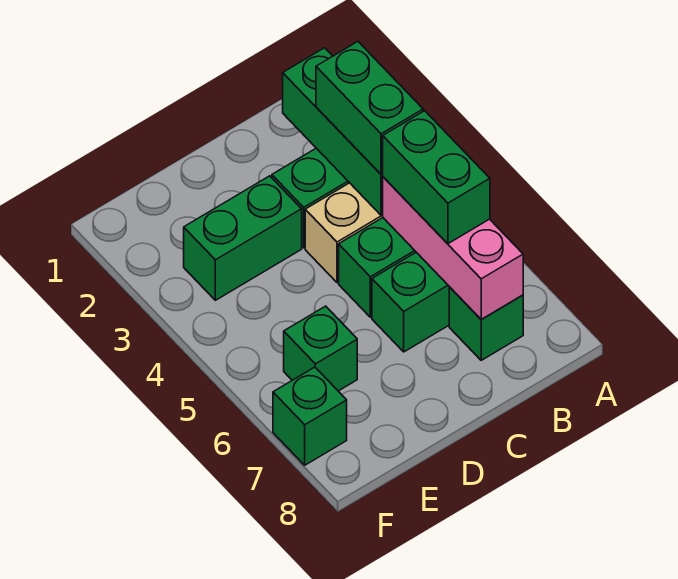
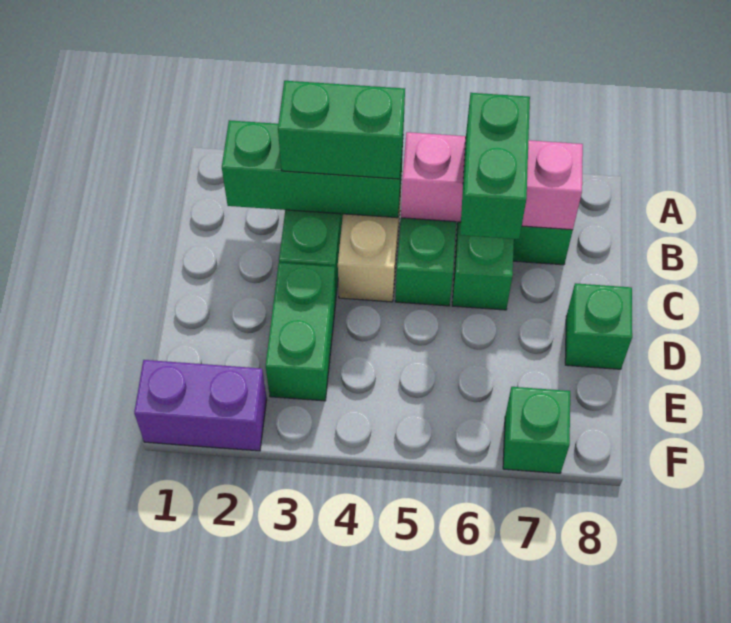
green brick B5:B6 level 3 -> green brick B6:C6 level 3
green brick E6 level 1 -> green brick D8 level 1
none -> purple brick F1:F2 level 1

